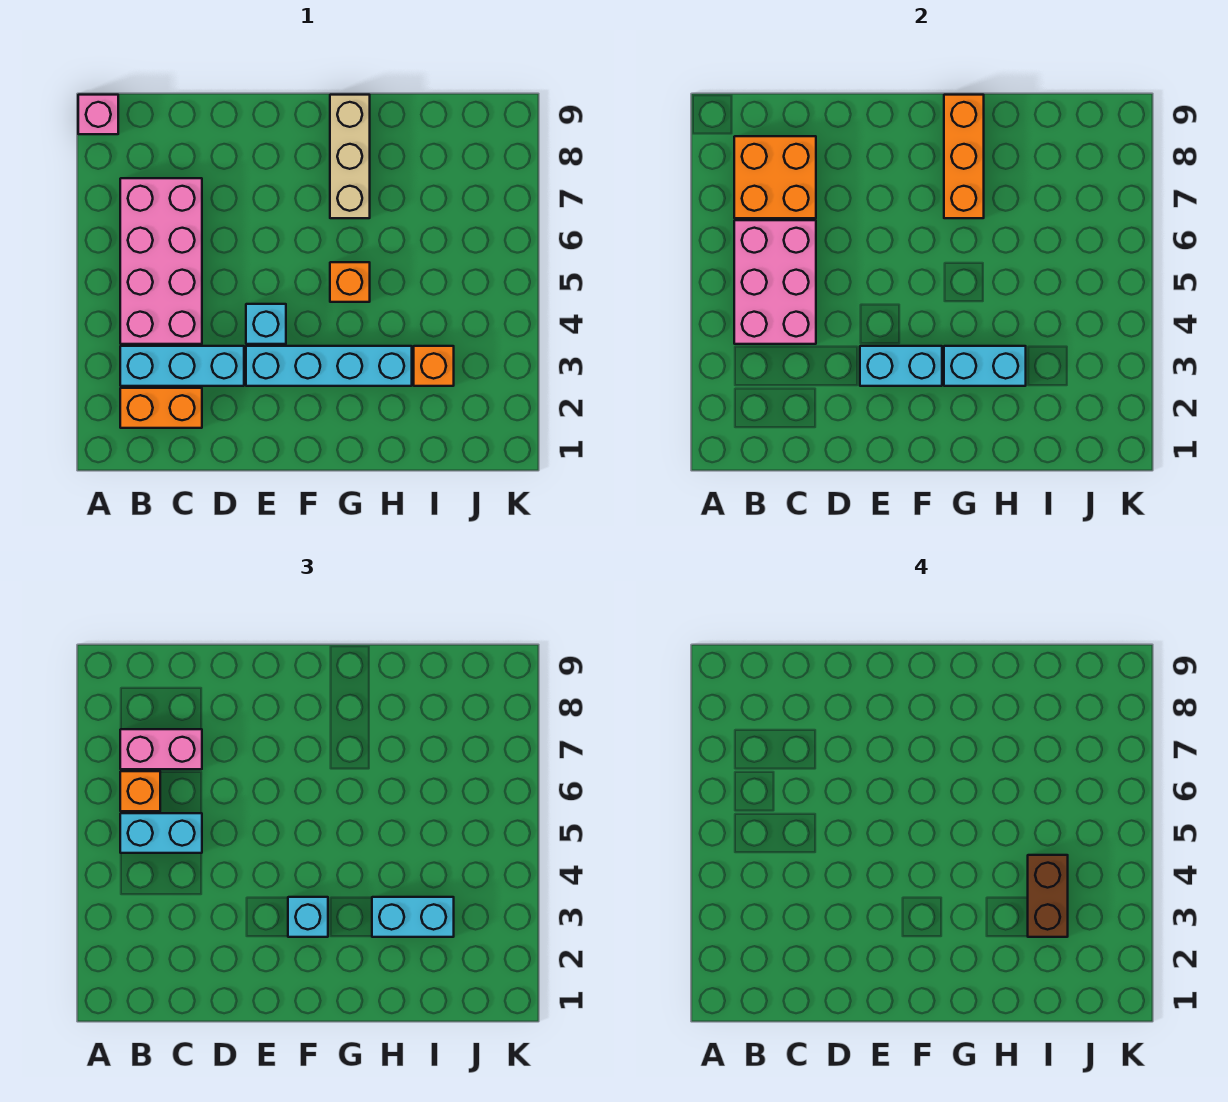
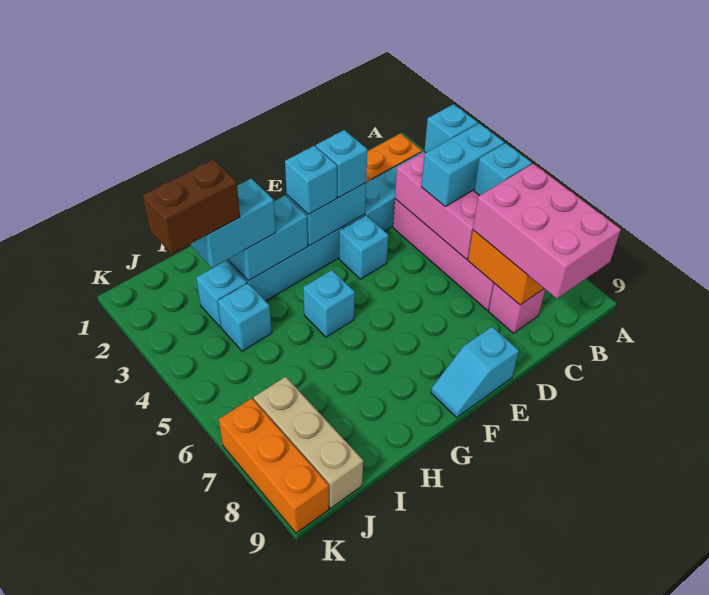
pink brick A9 level 1 -> pink brick C8 level 1
none -> cyan brick B4 level 3
orange brick B6 level 3 -> cyan brick B6 level 3
pink brick B7:C7 level 3 -> pink brick B7:C9 level 3
none -> cyan brick E3 level 3
none -> cyan slope E9:F9 level 1 top E
orange brick G5 level 1 -> cyan brick G5 level 1
tan brick G7:G9 level 1 -> tan brick J7:J9 level 1
orange brick G7:G9 level 2 -> orange brick K7:K9 level 1
orange brick I3 level 1 -> cyan brick I3 level 1
brown brick I3:I4 level 4 -> brown brick I3:J3 level 4
none -> cyan brick I4 level 1

